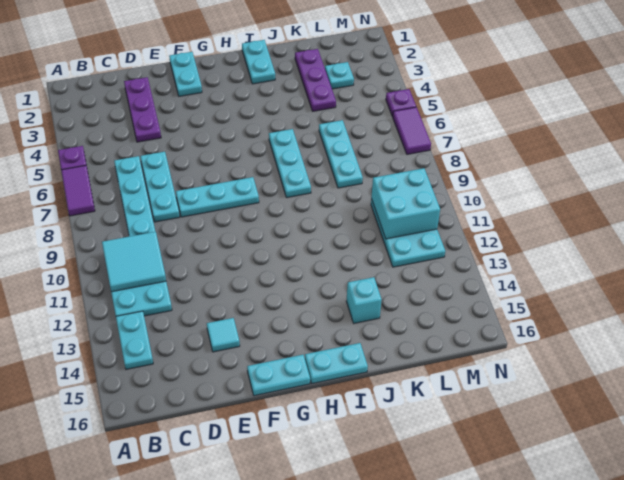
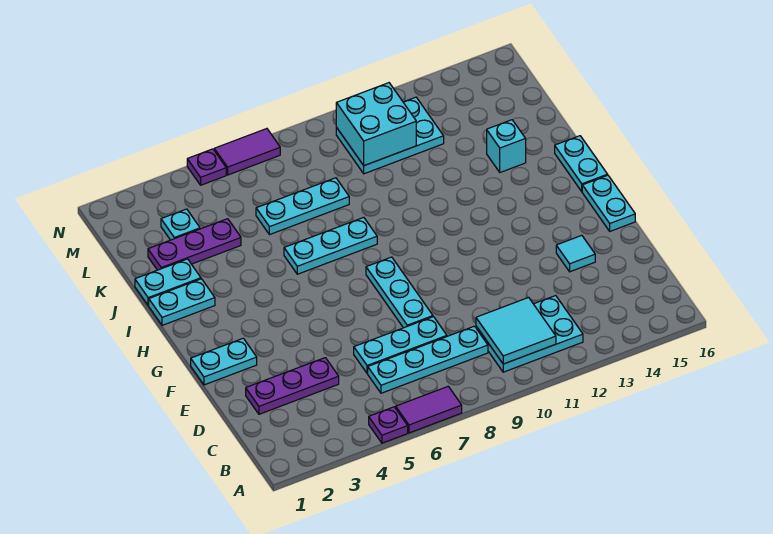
cyan plate B13:B14 level 1 -> cyan plate J1:J2 level 1

